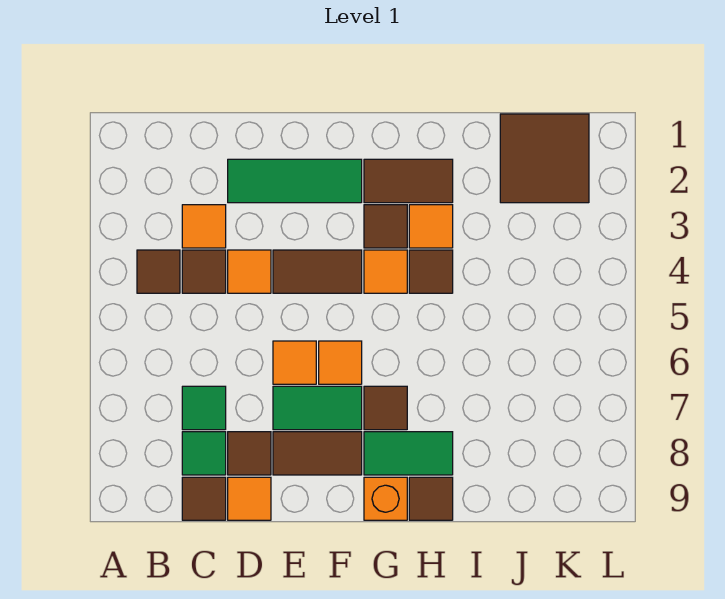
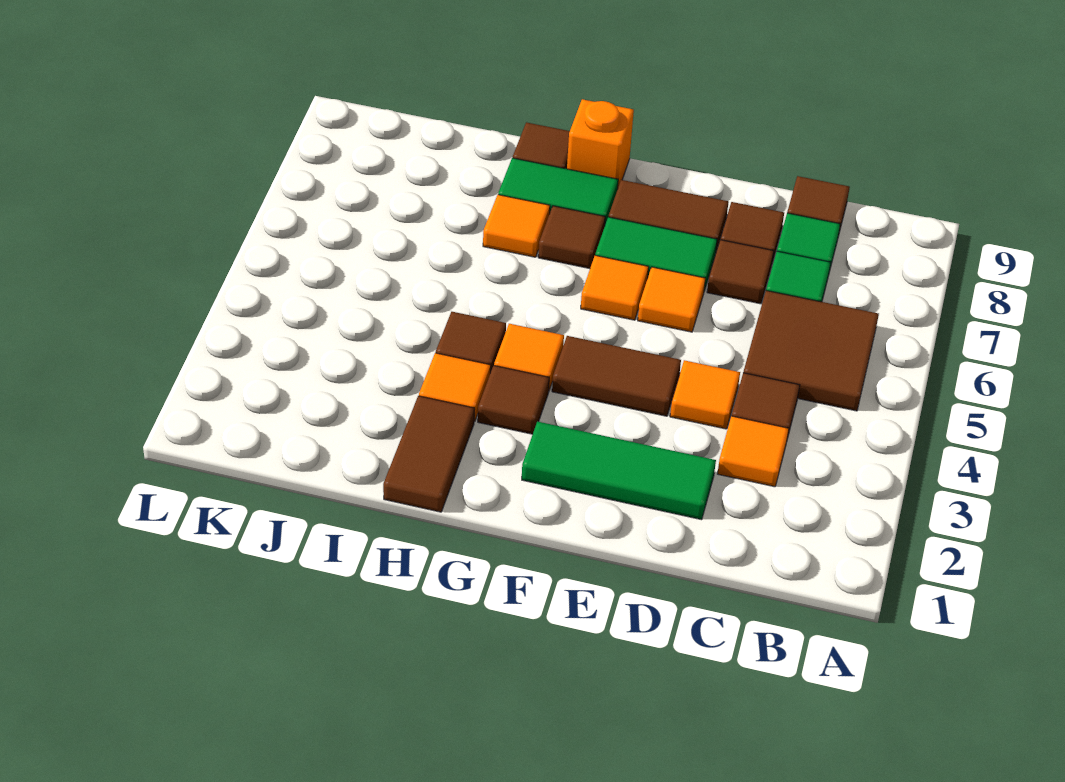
brown tile B4 level 1 -> brown tile D7 level 1
orange tile D9 level 1 -> orange tile H7 level 1
brown tile G2:H2 level 1 -> brown tile H1:H2 level 1
brown tile J1:K2 level 1 -> brown tile B5:C6 level 1

